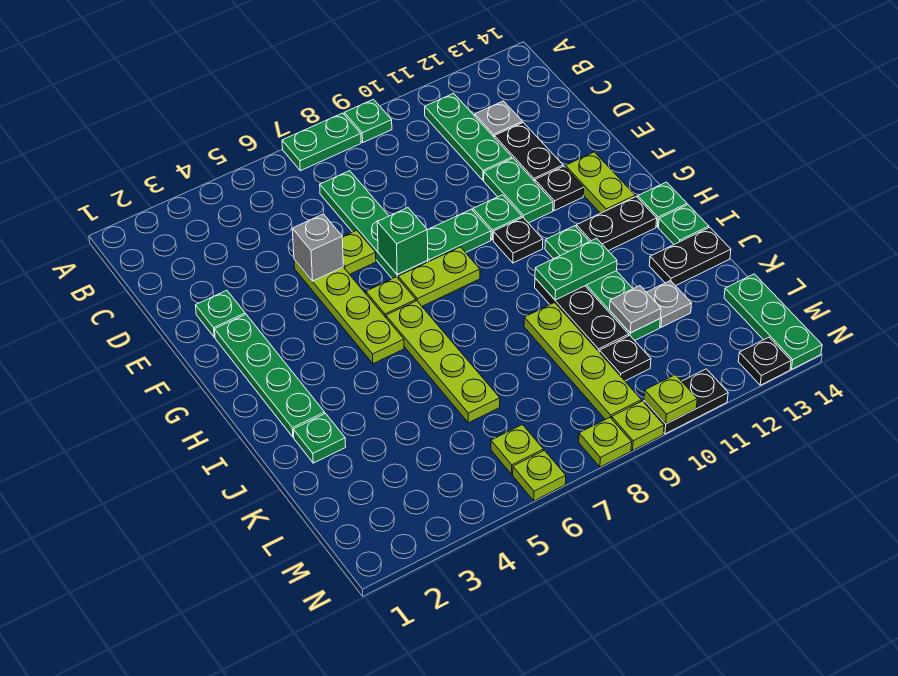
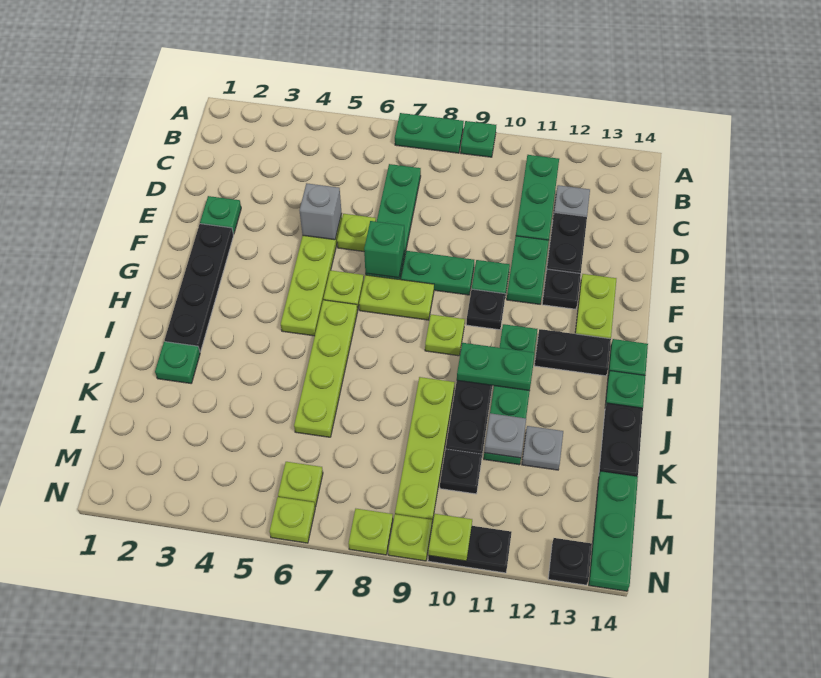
green plate F2:I2 level 1 -> black plate F2:I2 level 1
none -> lime plate H9 level 1
black plate J13:J14 level 1 -> black plate J14:K14 level 1

